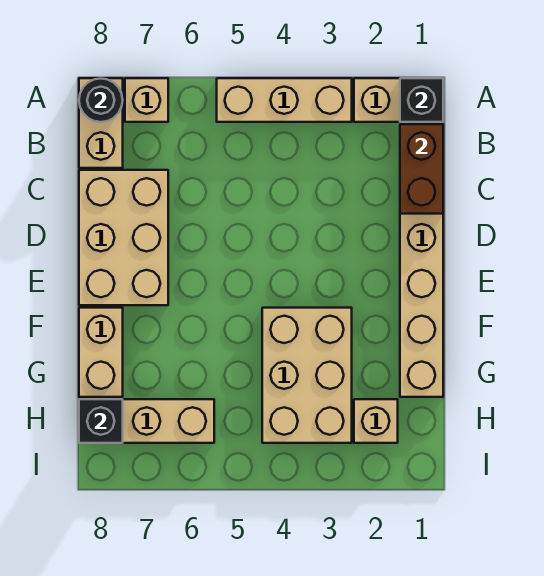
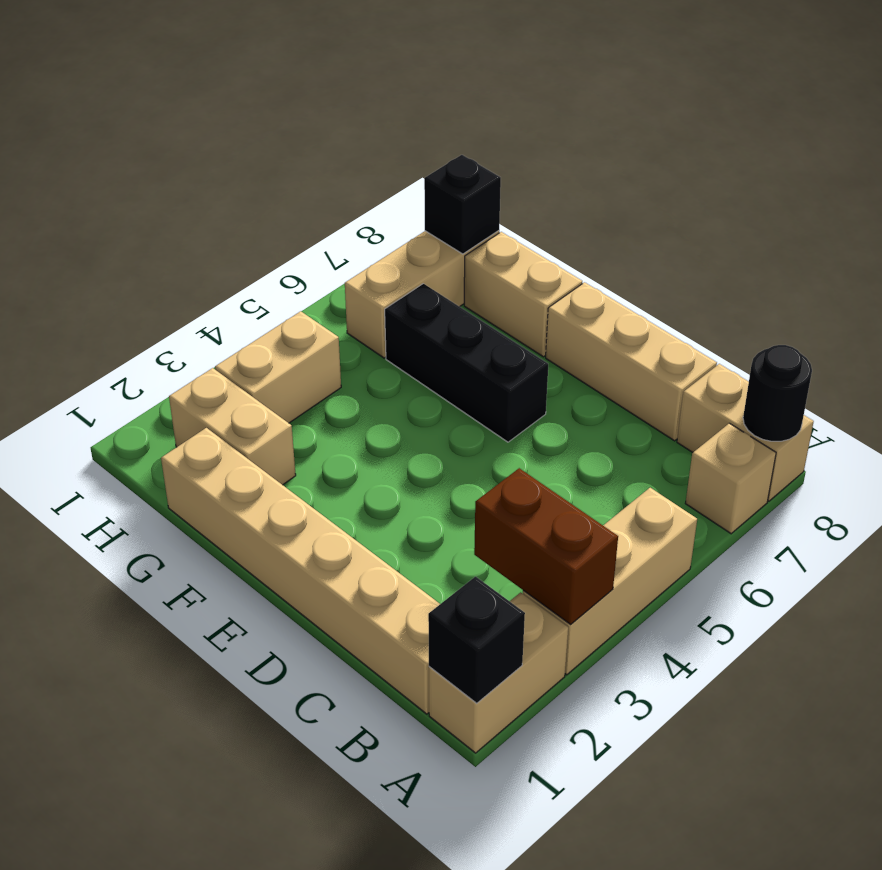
brown brick B1:C1 level 2 -> brown brick A3:B3 level 2
tan brick C7:E8 level 1 -> tan brick C8:E8 level 1
none -> black brick E6:G6 level 1
tan brick F3:H4 level 1 -> tan brick H3:H4 level 1
tan brick H2 level 1 -> tan brick G2:H2 level 1

